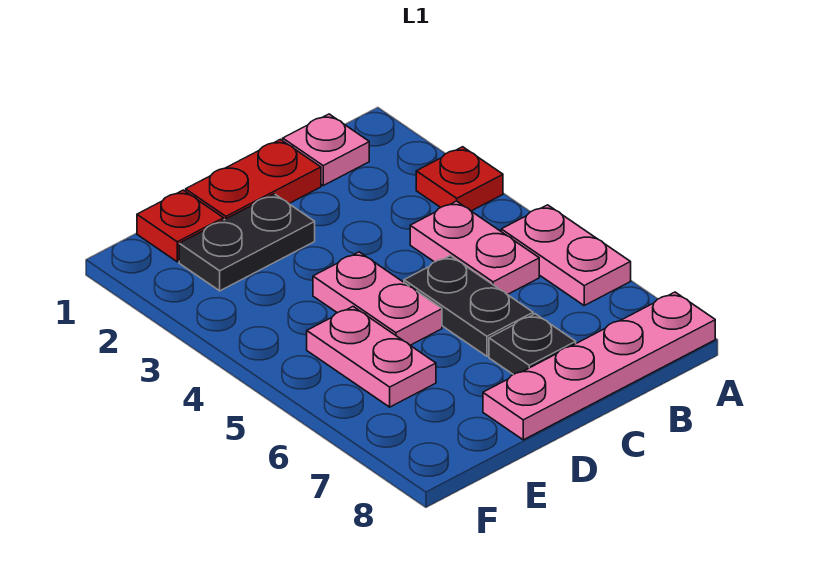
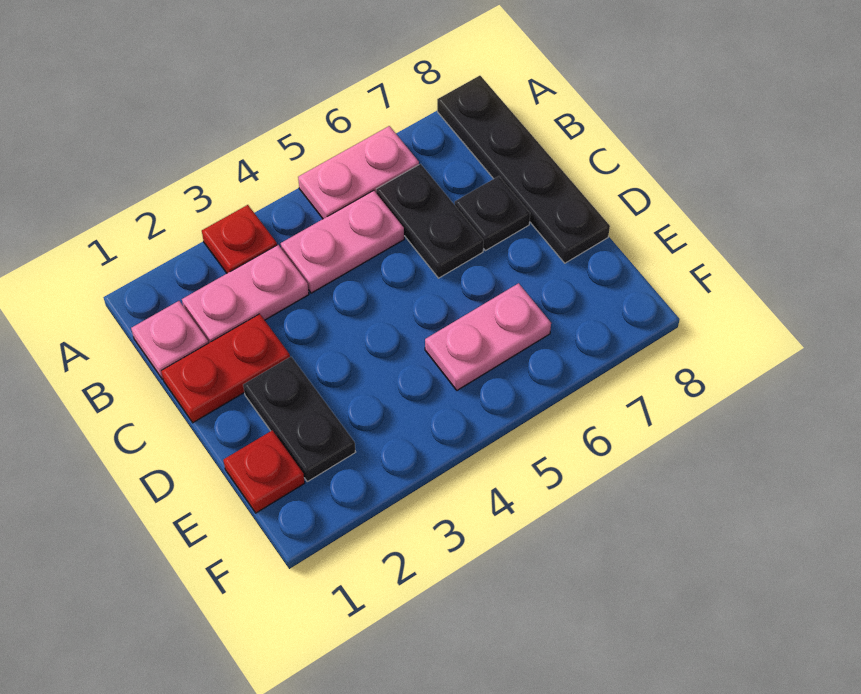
pink plate A8:D8 level 1 -> black plate A8:D8 level 1
red plate C1:D1 level 1 -> red plate C1:C2 level 1
black plate C5:C6 level 1 -> black plate B6:C6 level 1
pink plate D4:D5 level 1 -> pink plate B2:B3 level 1

